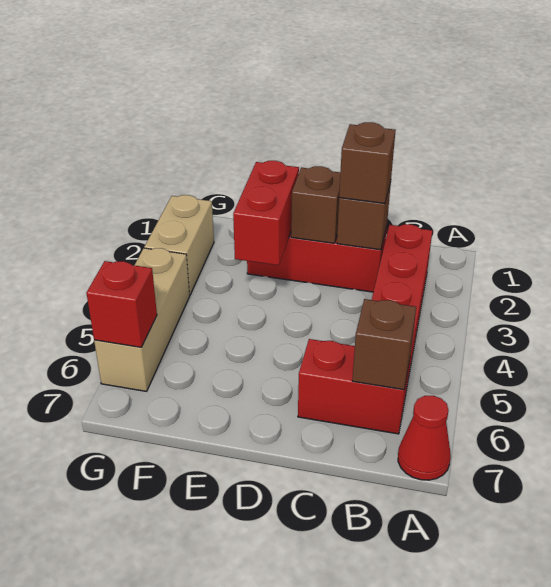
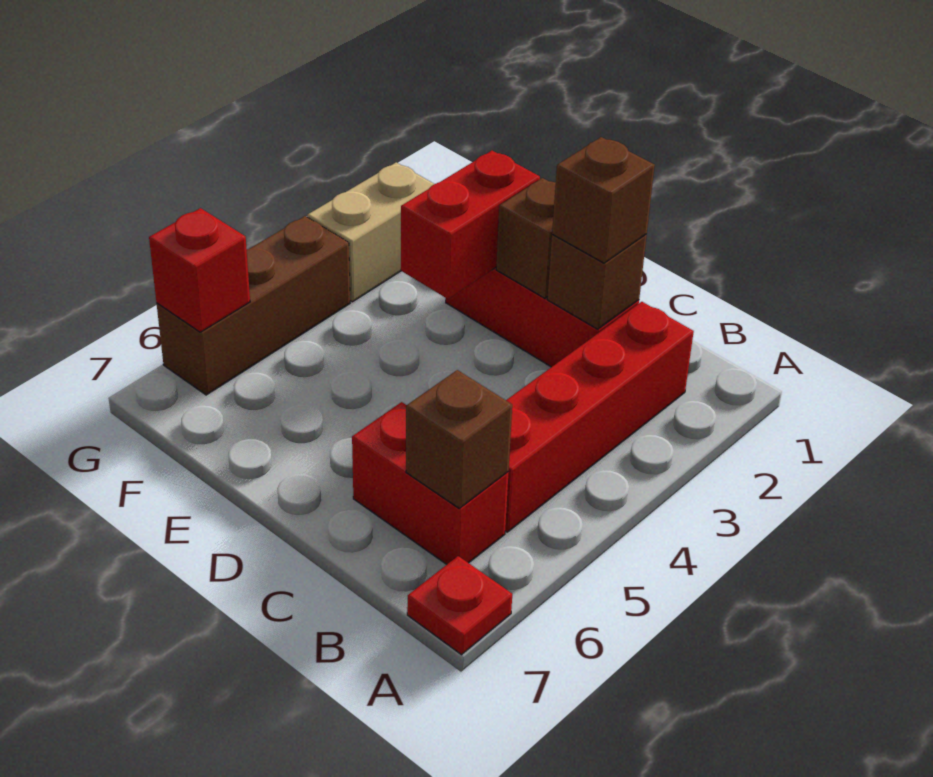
red cone A7 level 1 -> red plate A7 level 1
tan brick G4:G6 level 1 -> brown brick G4:G6 level 1

